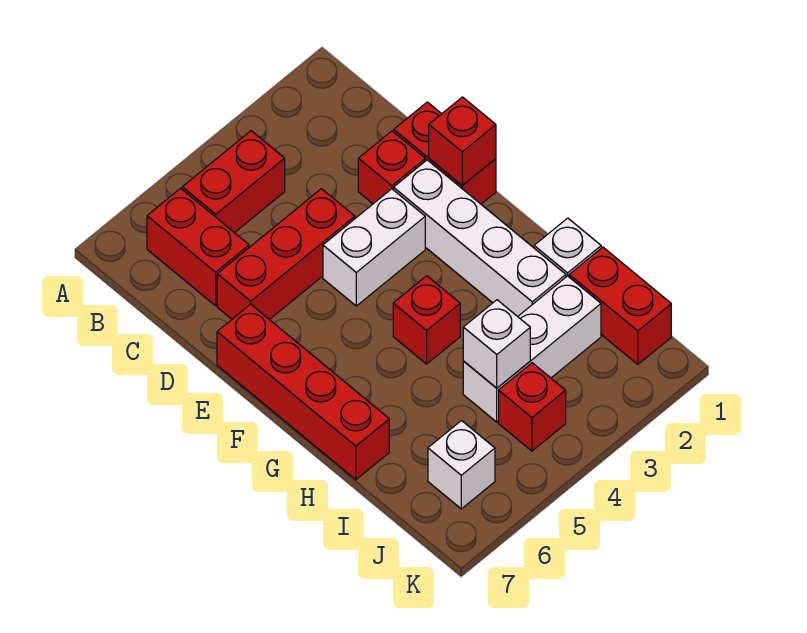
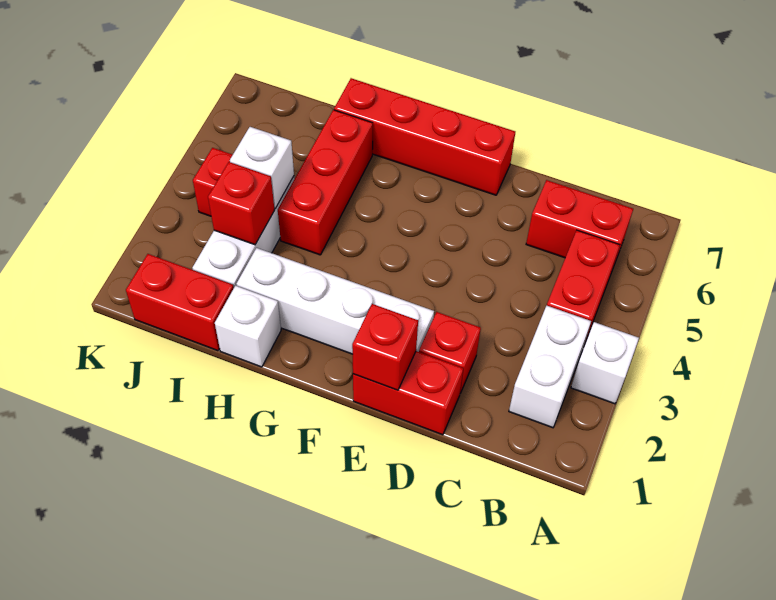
red brick D4:D6 level 1 -> red brick H4:H6 level 1
white brick E3:E4 level 1 -> white brick B2:B3 level 1
red brick G4 level 1 -> red brick I3 level 2
white brick J6 level 1 -> white brick A3 level 1

